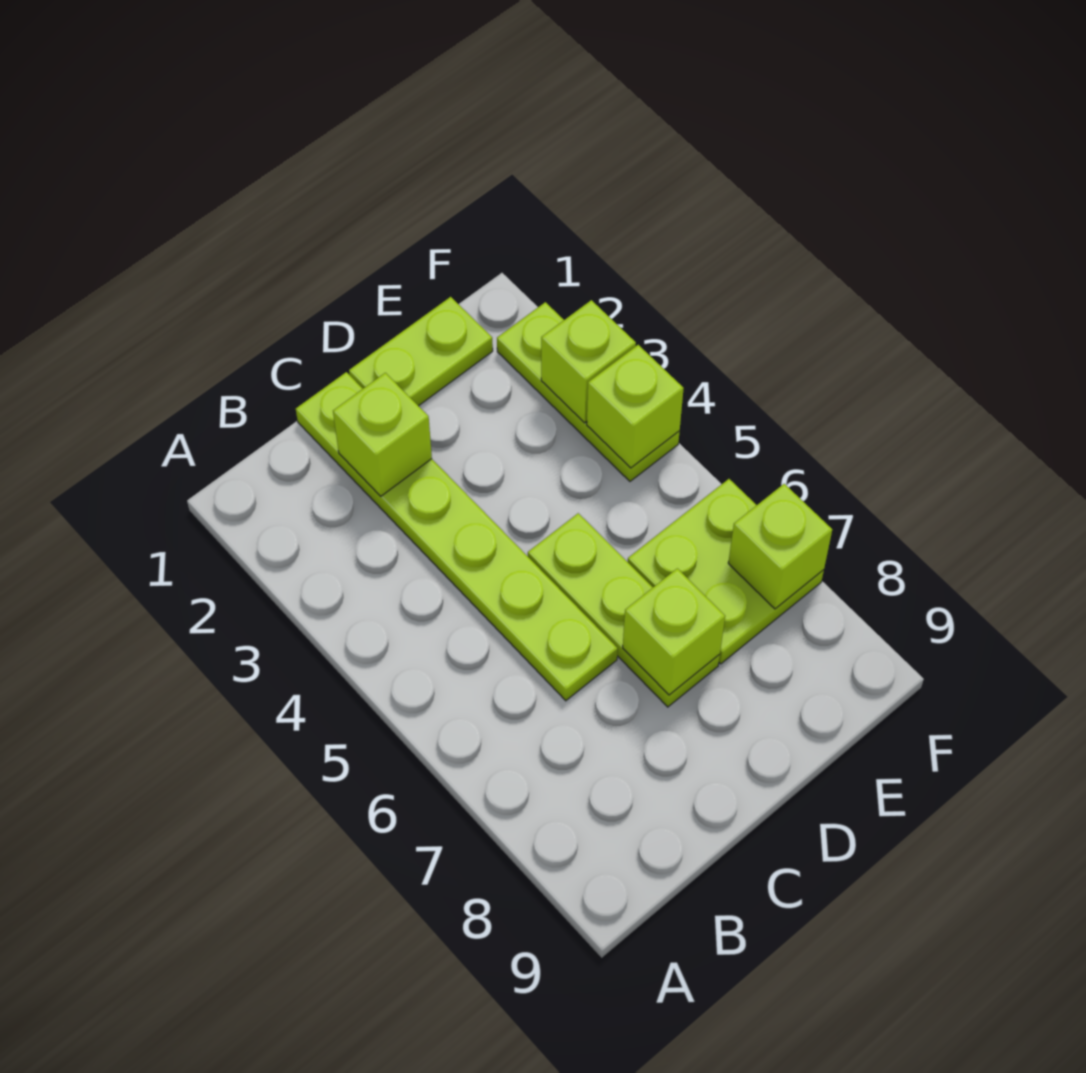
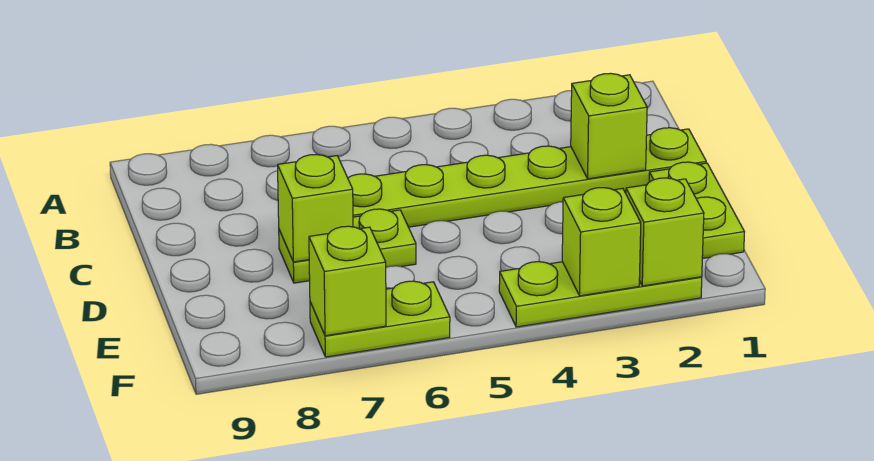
lime plate D5:D7 level 1 -> lime plate D6:D7 level 1
lime plate E6:F7 level 1 -> lime plate F6:F7 level 1
lime brick F4 level 2 -> lime brick F2 level 2

